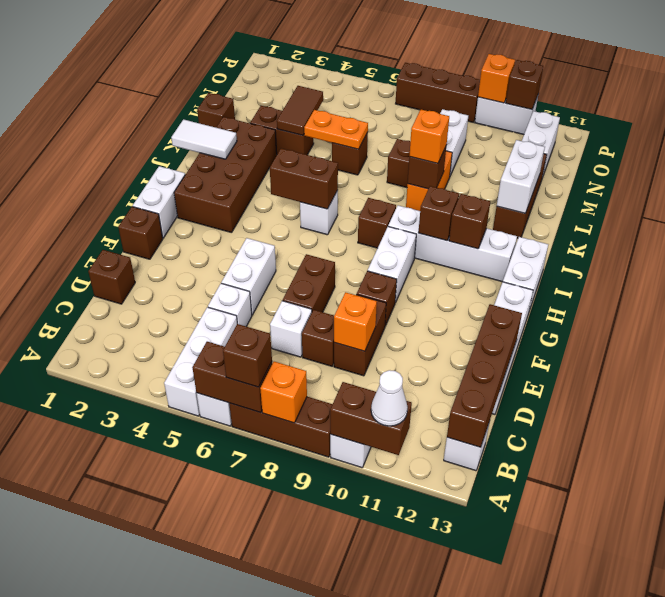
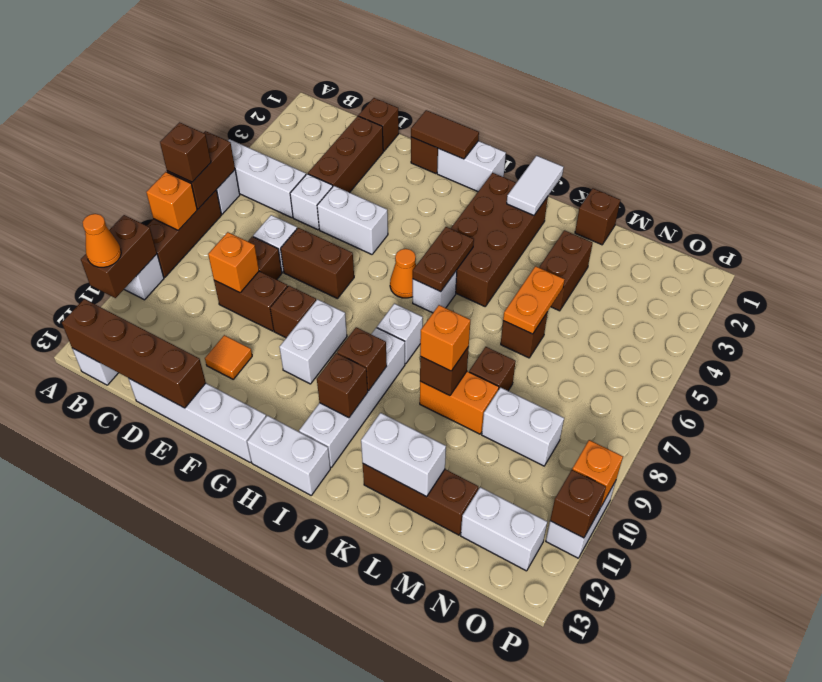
white cone A11 level 3 -> orange cone A11 level 3
none -> orange tile E11 level 1
white brick G9:H9 level 1 -> white brick G9:G10 level 1
brown brick H2:K3 level 1 -> brown brick I2:J5 level 1
none -> orange cone H6 level 1
brown brick I5:I6 level 2 -> brown plate I5:I6 level 2
brown brick I8 level 1 -> white brick I8 level 1
brown tile L4:M4 level 2 -> brown tile F1:G1 level 2
brown brick P7:P9 level 1 -> brown brick D2:D4 level 1

